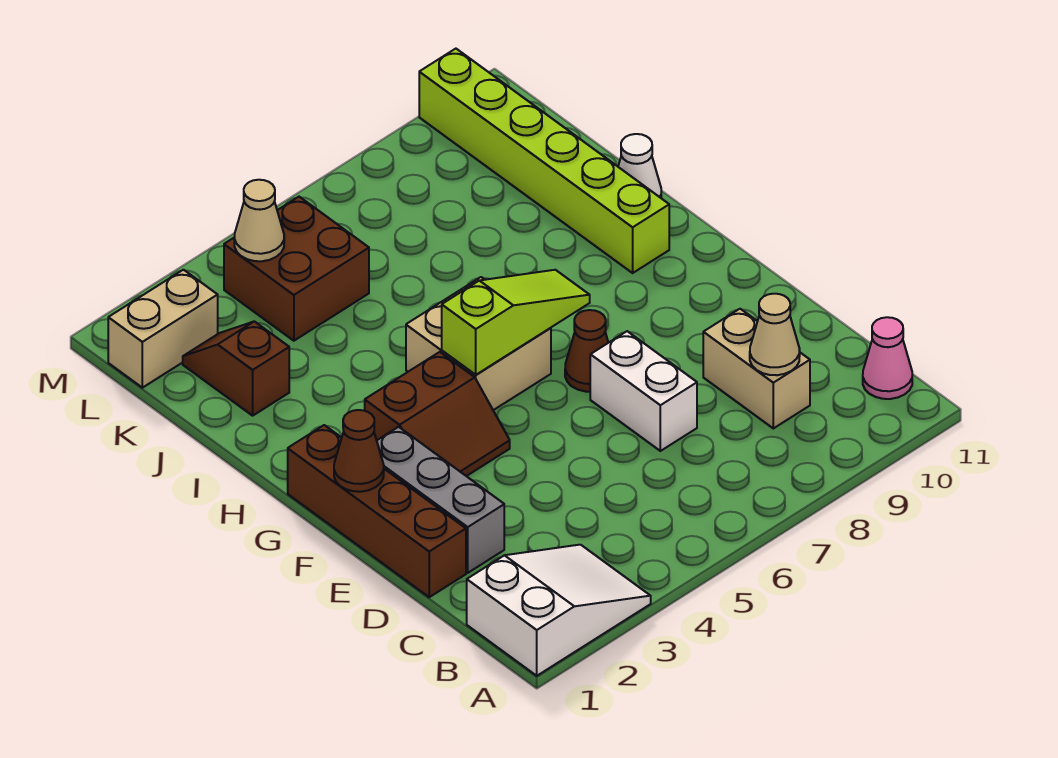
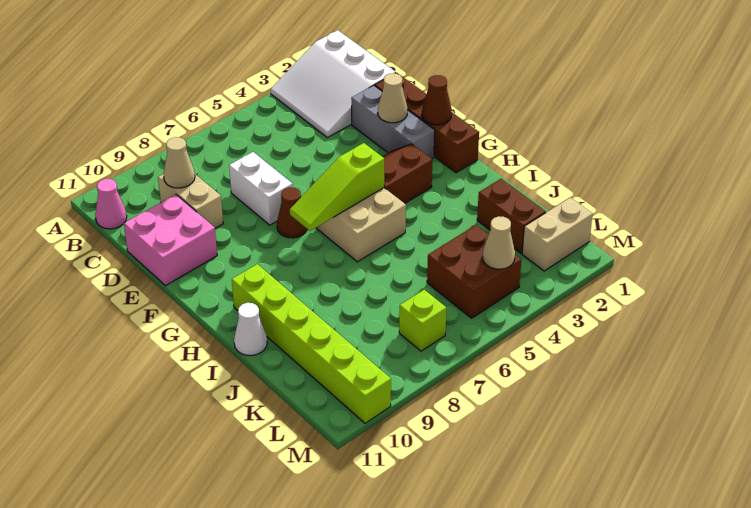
white slope A1:B3 level 1 top 1 -> white slope A1:C3 level 1 top 1
none -> pink brick D10:E11 level 1
none -> tan cone E2 level 2
brown slope J2:K2 level 1 top J -> brown brick J2:K2 level 1
none -> lime brick L7 level 1

